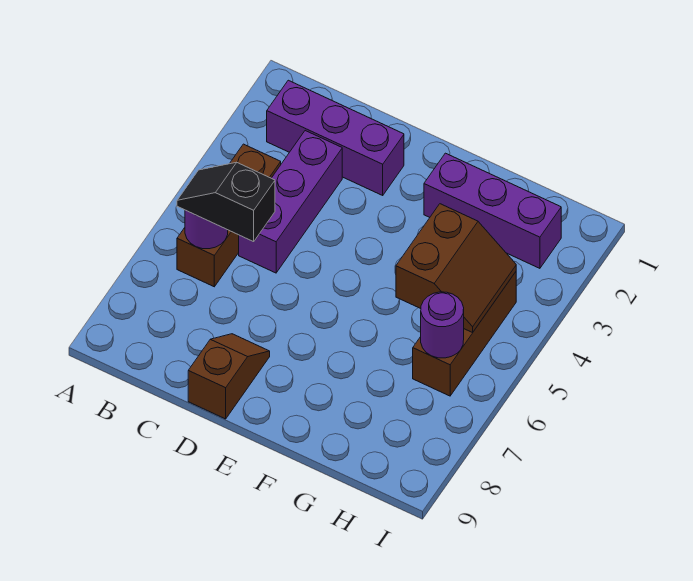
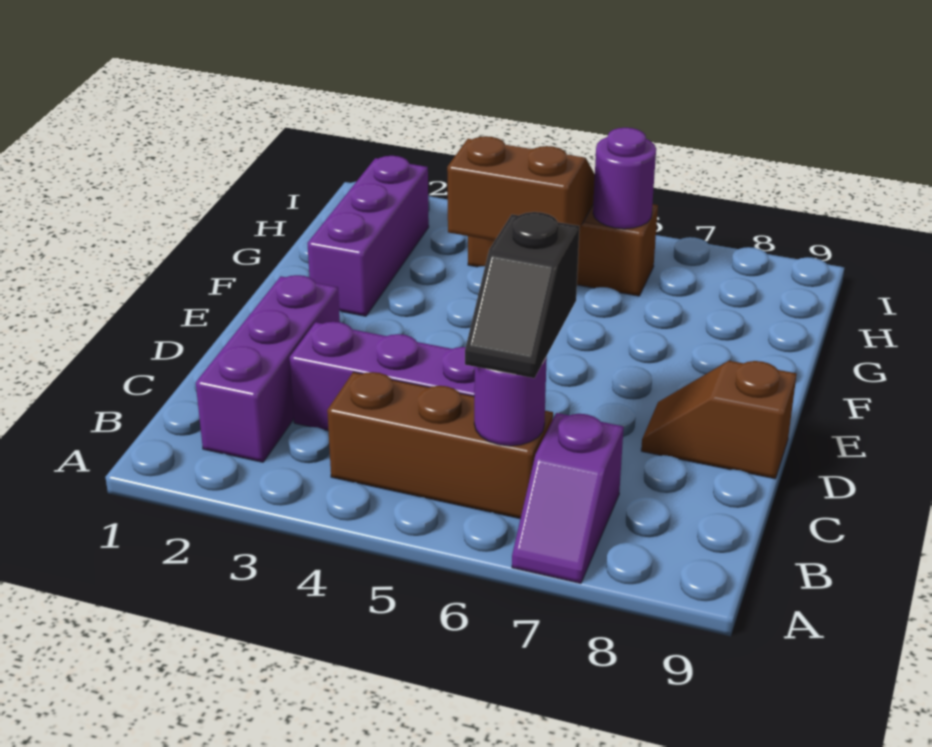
none -> purple slope A7:B7 level 1 top B

